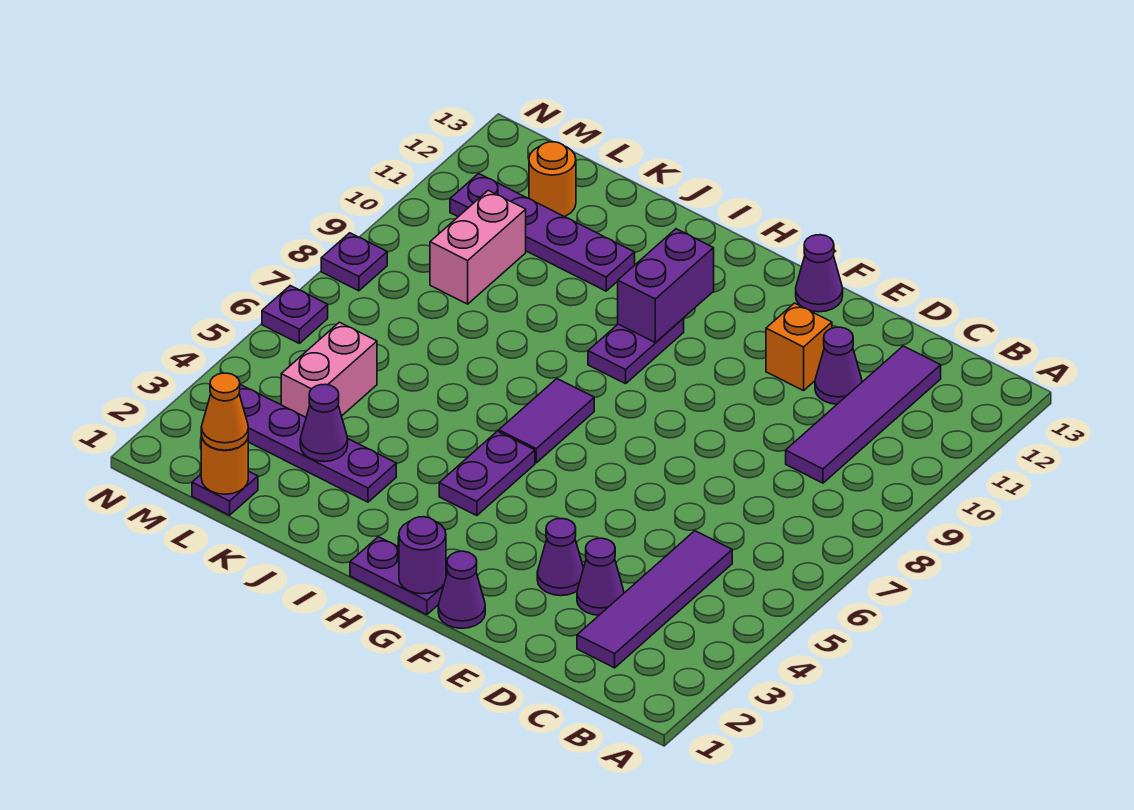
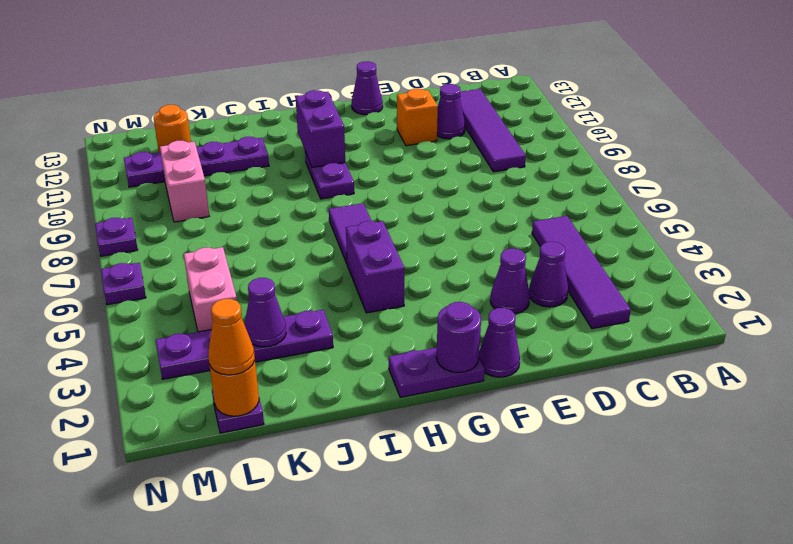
purple plate H4:H5 level 1 -> purple brick H4:H5 level 1

